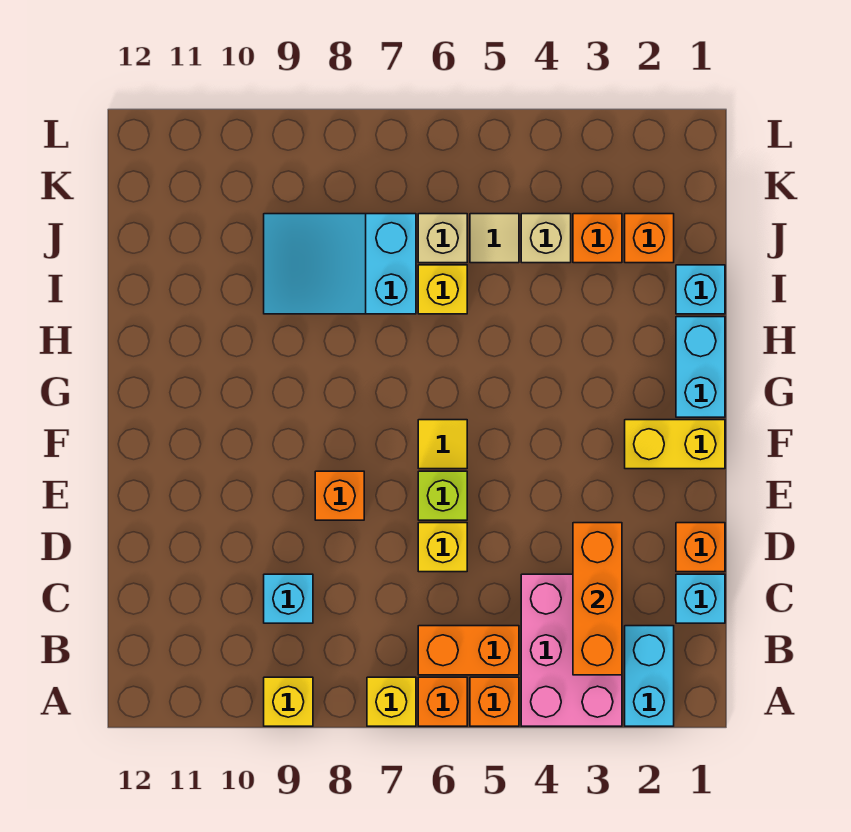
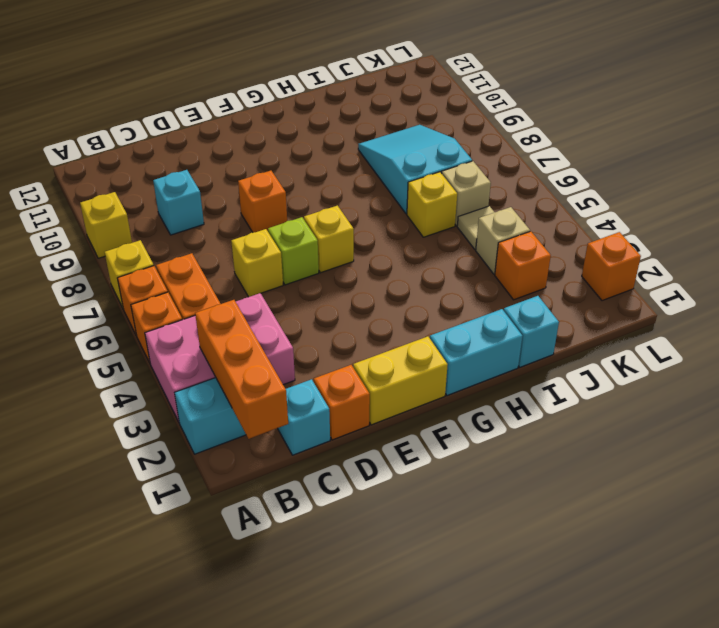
orange brick B3:D3 level 2 -> orange brick B1:B3 level 2
yellow brick F1:F2 level 1 -> yellow brick E1:F1 level 1
yellow tile F6 level 1 -> yellow brick F6 level 1
orange brick J2 level 1 -> orange brick L2 level 1

